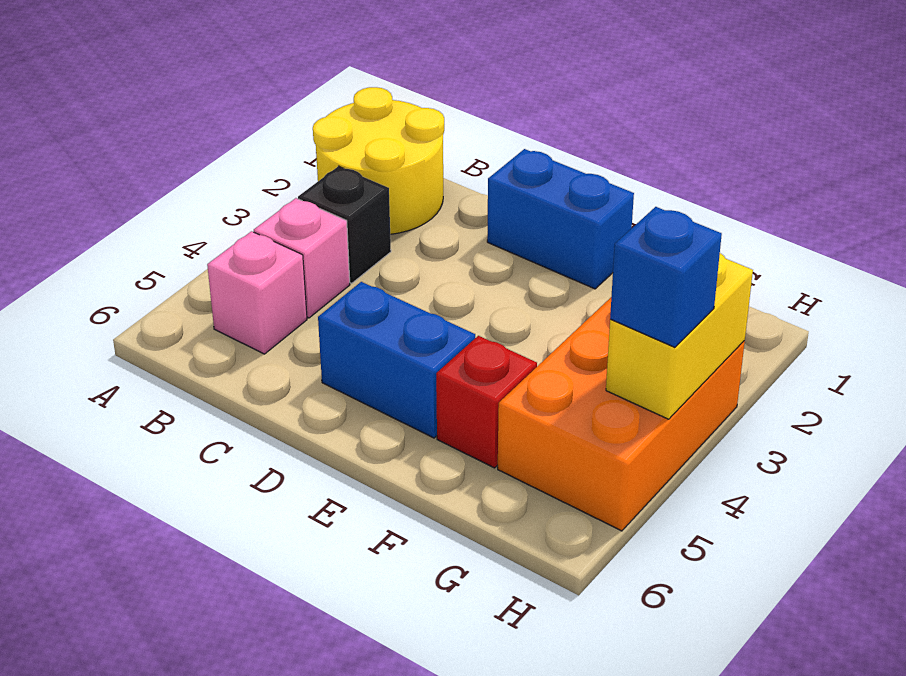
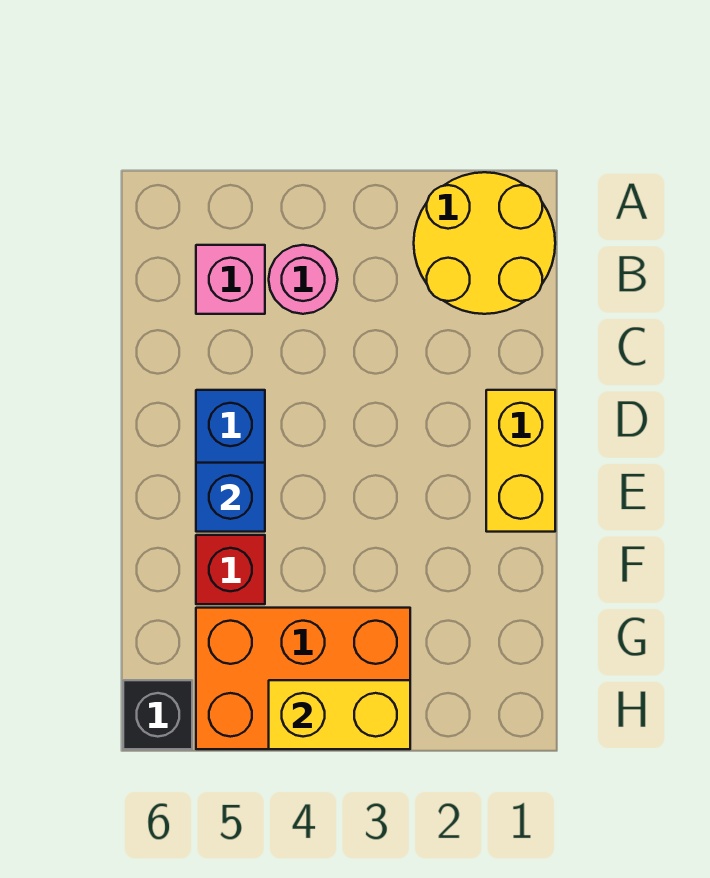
black brick B3 level 1 -> black brick H6 level 1
pink brick B4 level 1 -> pink round brick B4 level 1
blue brick D1:E1 level 1 -> yellow brick D1:E1 level 1
blue brick H4 level 3 -> blue brick E5 level 2

